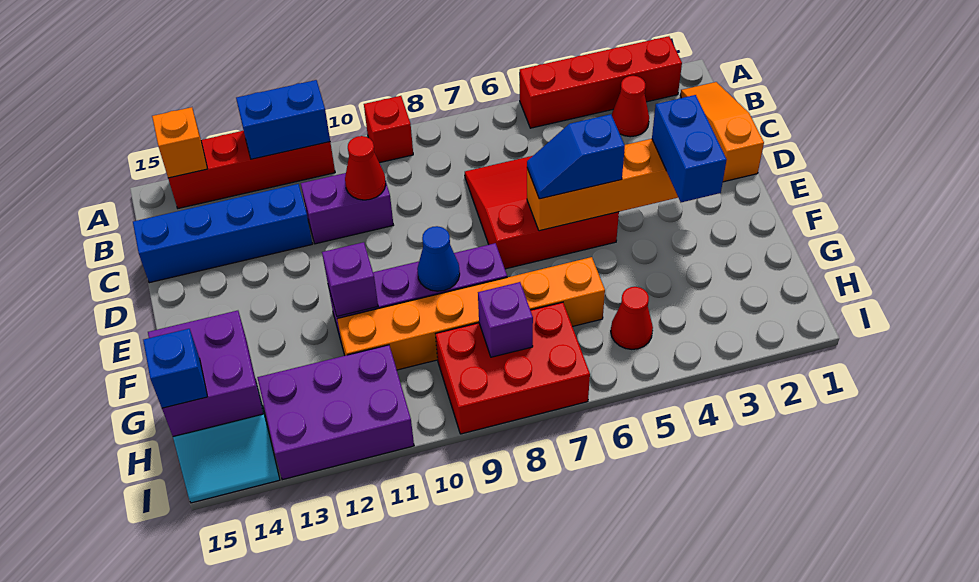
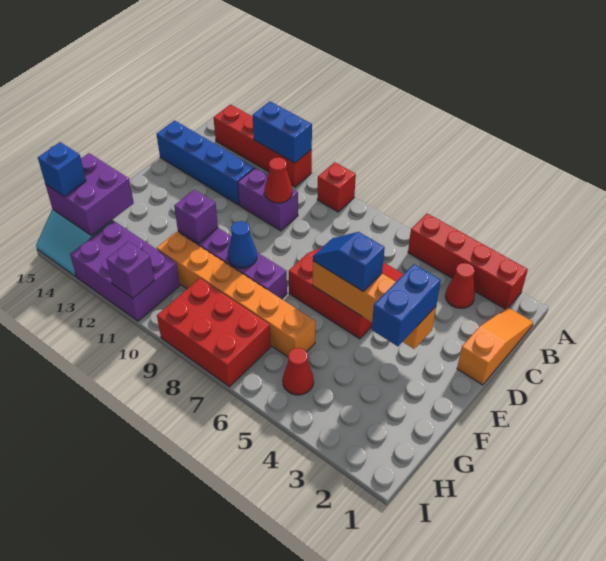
orange brick A14 level 2 -> none
purple brick H8 level 2 -> purple brick I11 level 2

